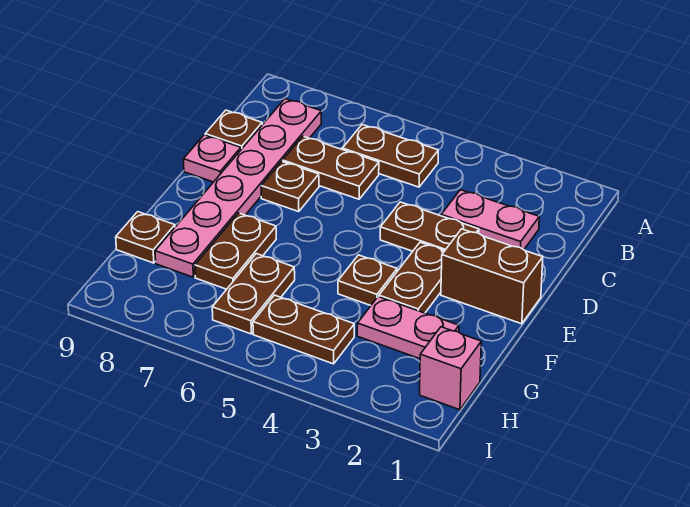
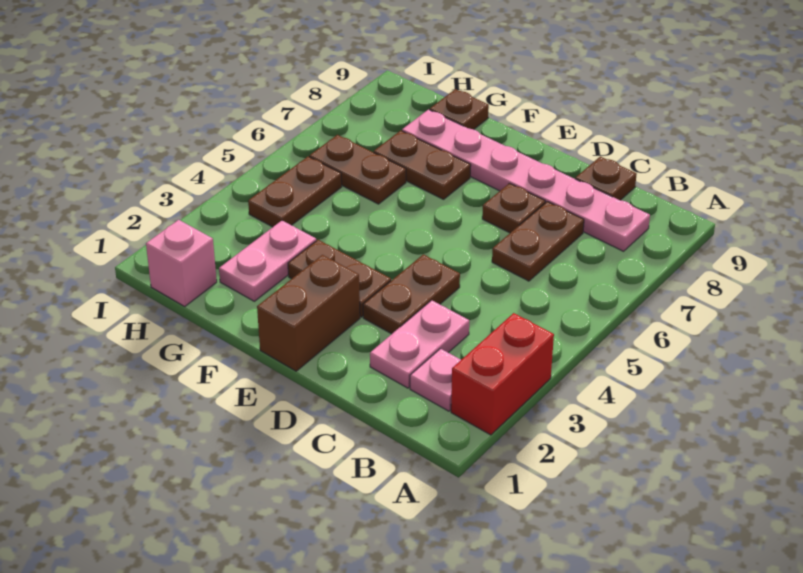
none -> red brick A2:A3 level 1
brown plate B5:B6 level 1 -> none
pink plate D9 level 1 -> pink plate B2 level 1
brown plate F4 level 1 -> none

